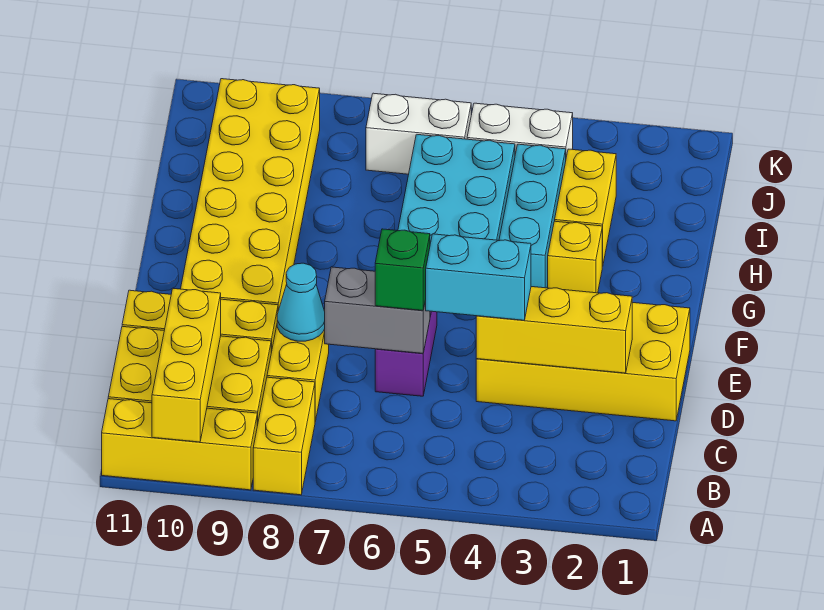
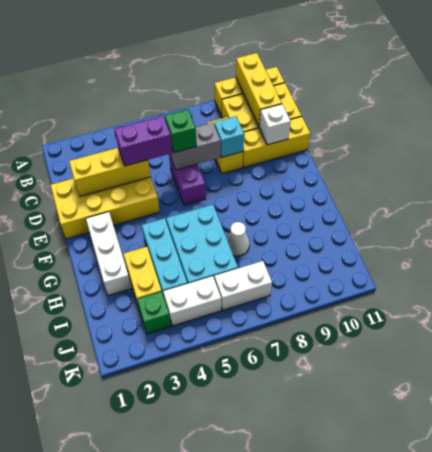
yellow brick A8:B8 level 1 -> none
cyan brick D4:D5 level 3 -> purple brick D4:D5 level 3
cyan cone D8 level 2 -> cyan brick D8 level 2
none -> white brick D10 level 2
yellow brick E9:J10 level 1 -> none
none -> white brick F2:H2 level 1
yellow brick G3 level 1 -> none
none -> white cone H7 level 1
none -> green brick J3 level 1

